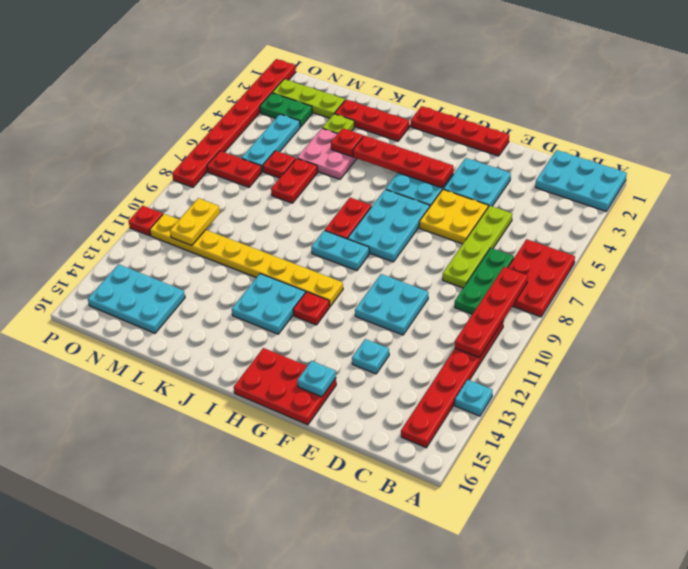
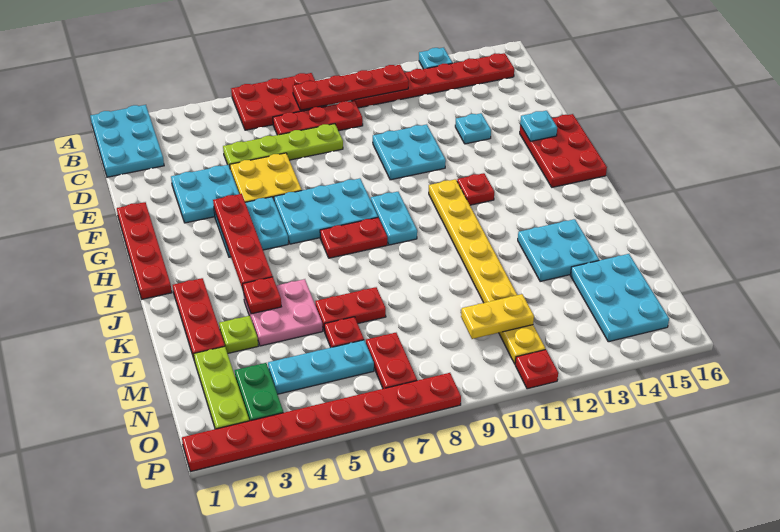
green plate C7:C9 level 1 -> red plate C7:C9 level 1
cyan plate I12:J13 level 1 -> cyan plate K13:L14 level 1

